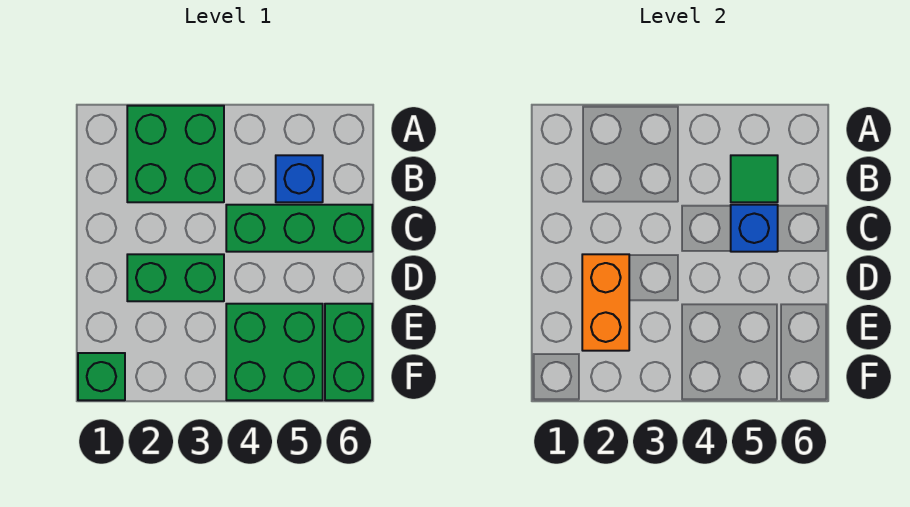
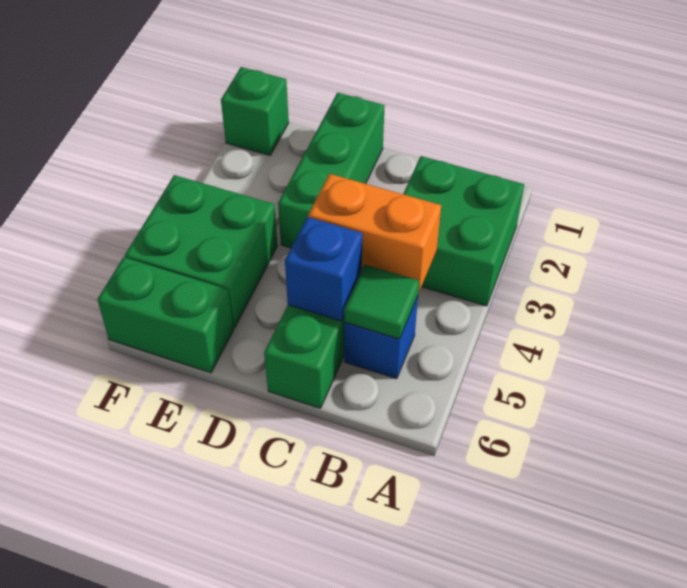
green brick D2:D3 level 1 -> green brick D1:D3 level 1
orange brick D2:E2 level 2 -> orange brick B4:C4 level 2

